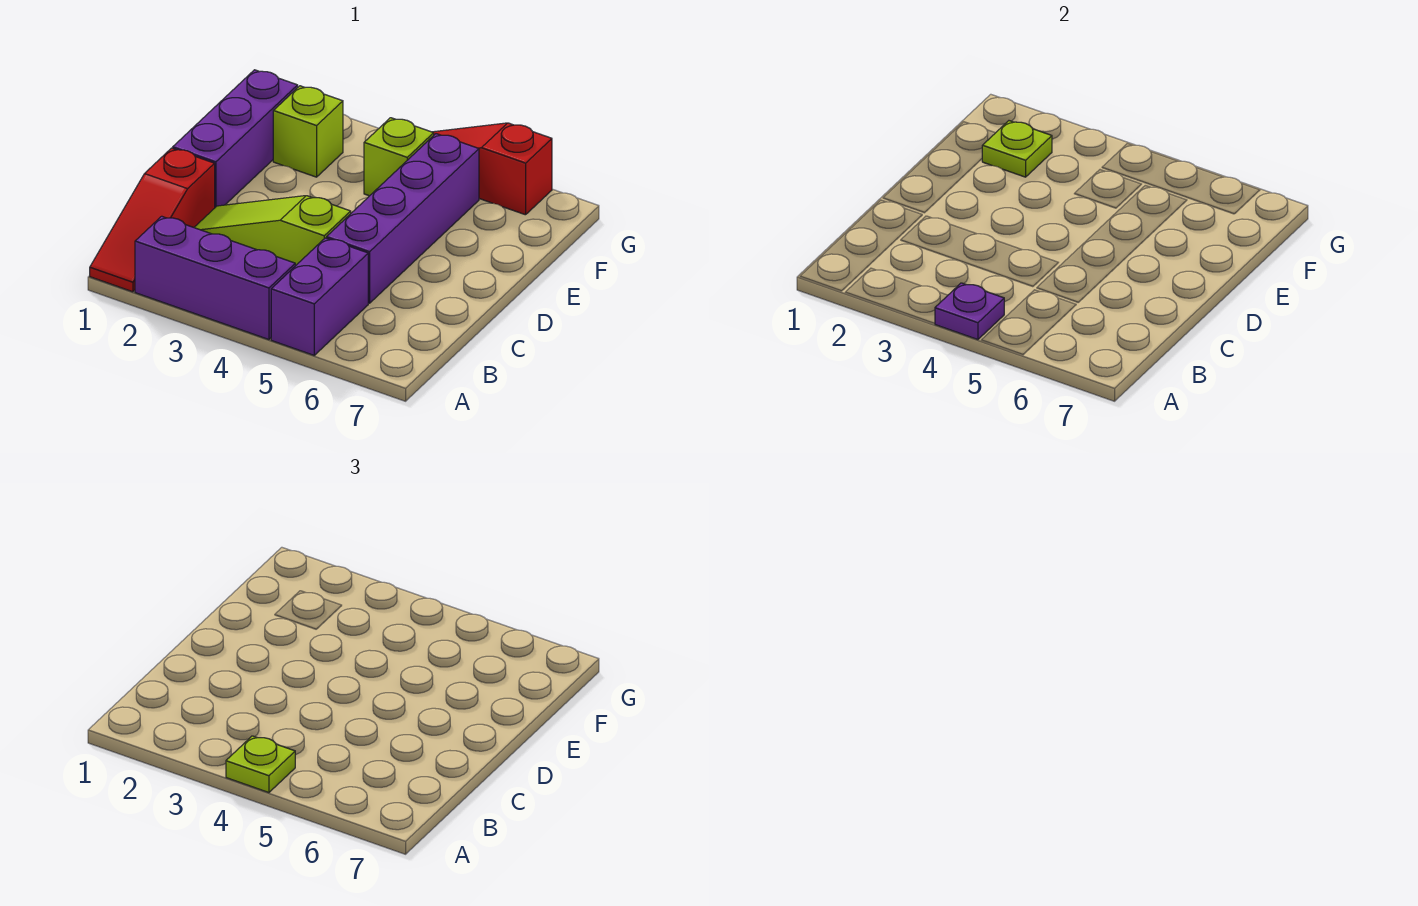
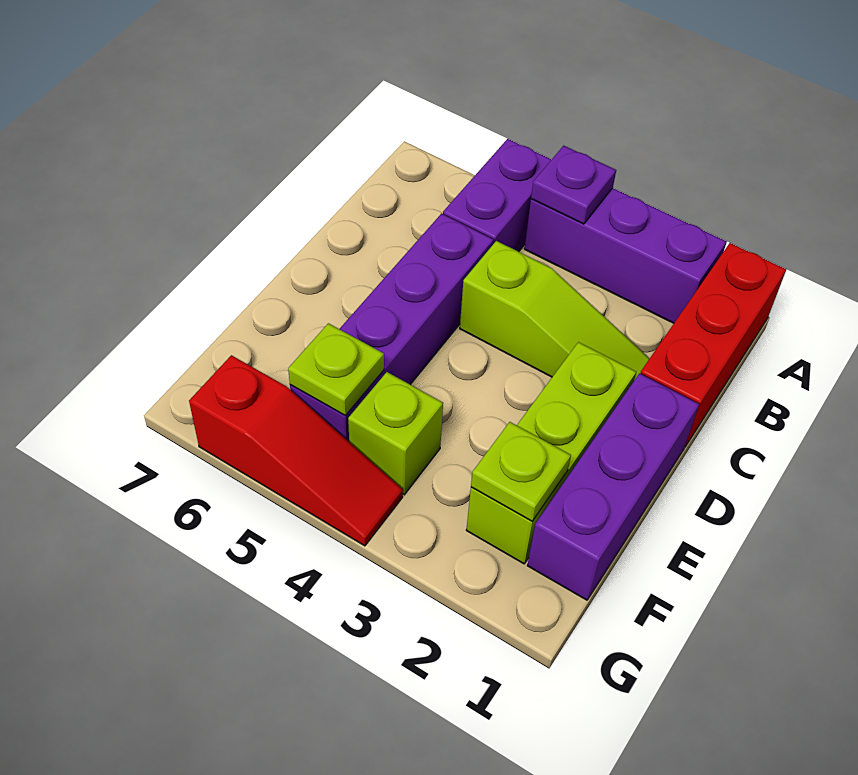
red slope A1:C1 level 1 top C -> red brick A1:C1 level 1
lime plate A4 level 3 -> lime plate F5 level 2
lime brick F2 level 1 -> lime brick D2:F2 level 1

